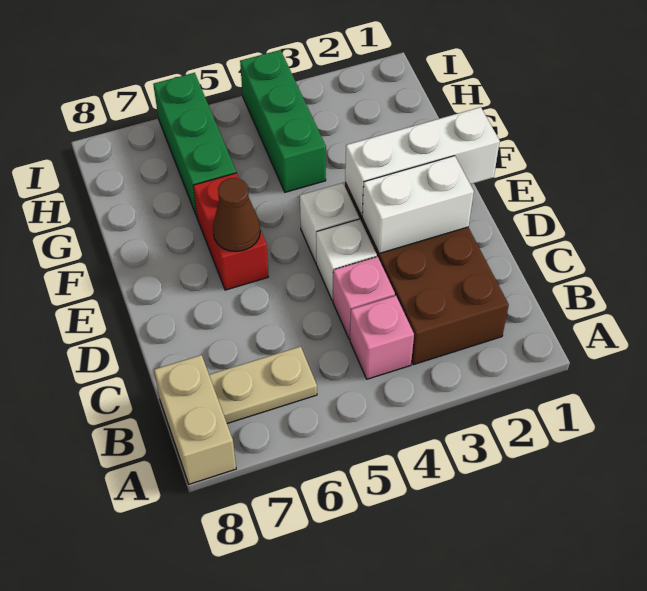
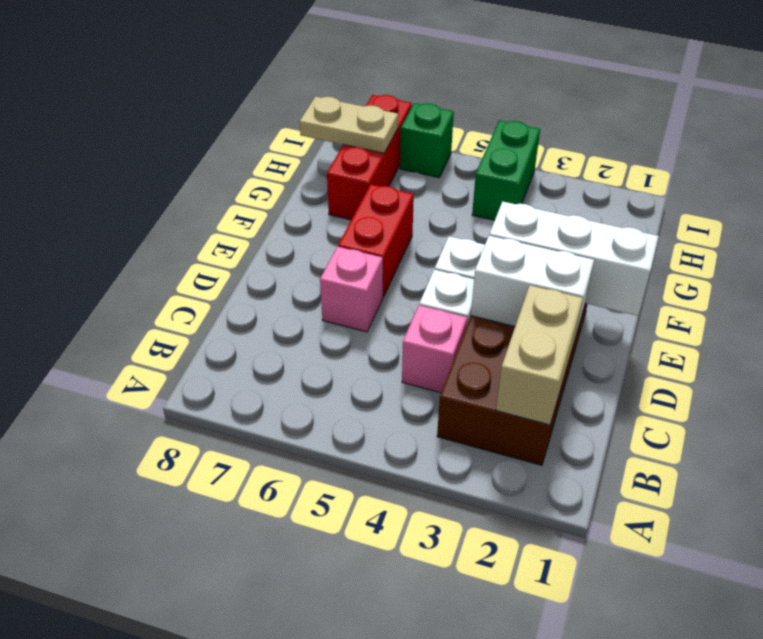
tan brick A8:B8 level 1 -> tan brick B2:C2 level 2
pink brick B4 level 1 -> pink brick D6 level 1
tan plate B6:B7 level 1 -> tan plate H7:H8 level 2
brown cone E6 level 2 -> none
green brick G4:I4 level 1 -> green brick H4:I4 level 1
green brick G6:I6 level 1 -> green brick I6 level 1
none -> red brick G7:I7 level 1

